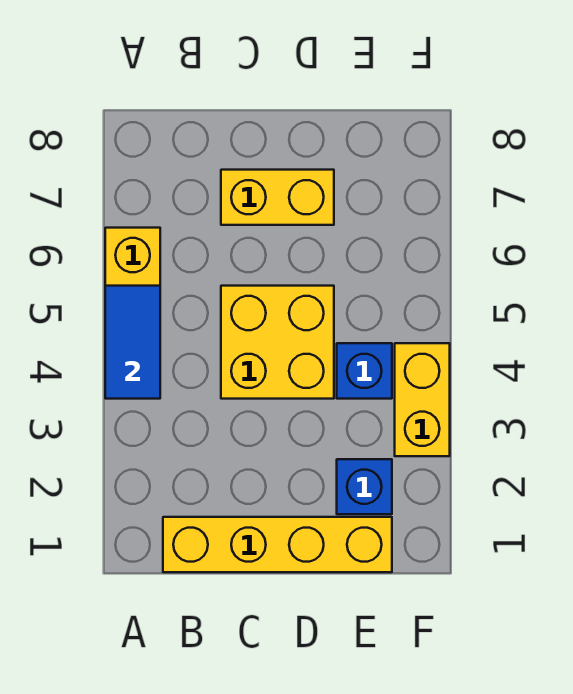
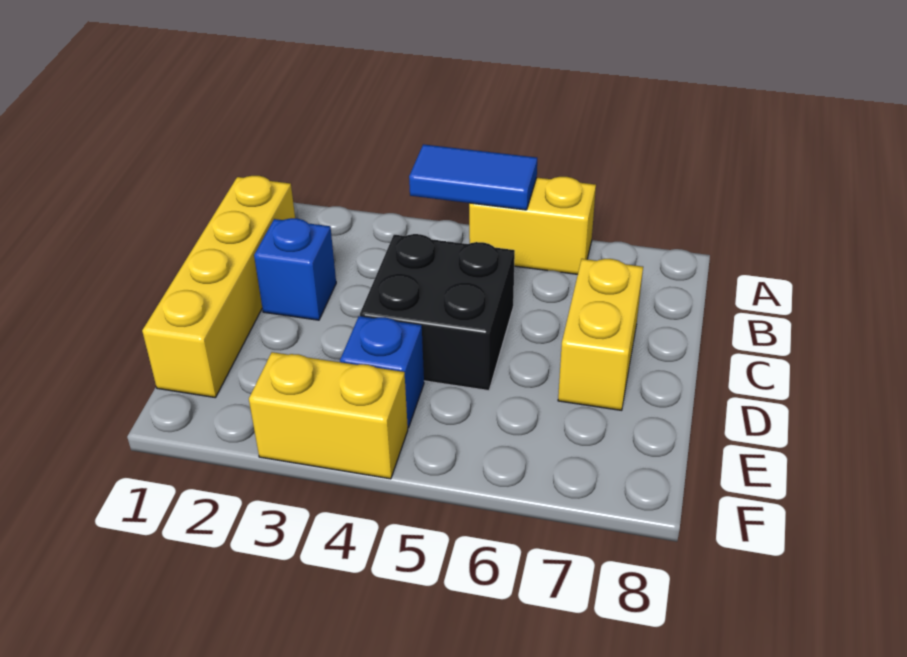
yellow brick C4:D5 level 1 -> black brick C4:D5 level 1
blue brick E2 level 1 -> blue brick C2 level 1

